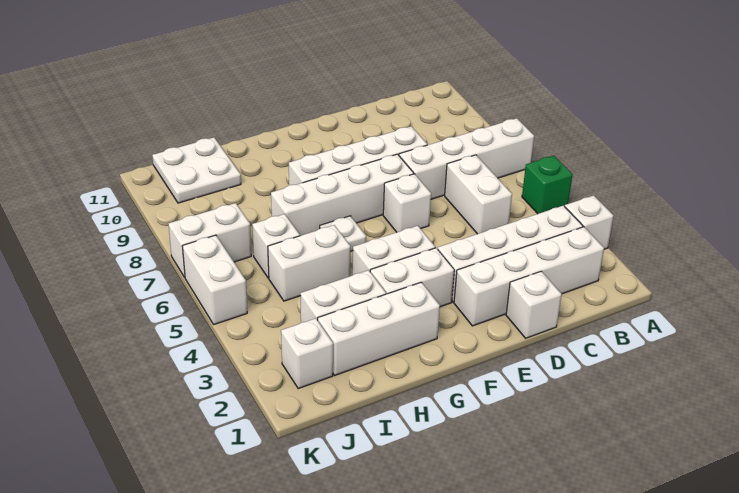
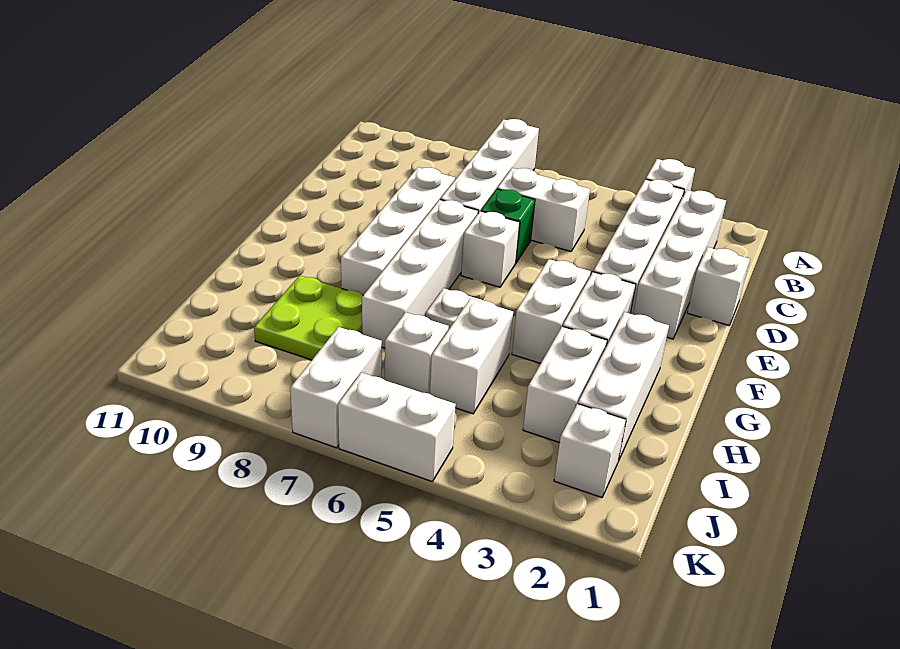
green brick A5 level 1 -> green brick D6 level 1
none -> lime plate H8:I9 level 1
white plate I10:J11 level 1 -> none

